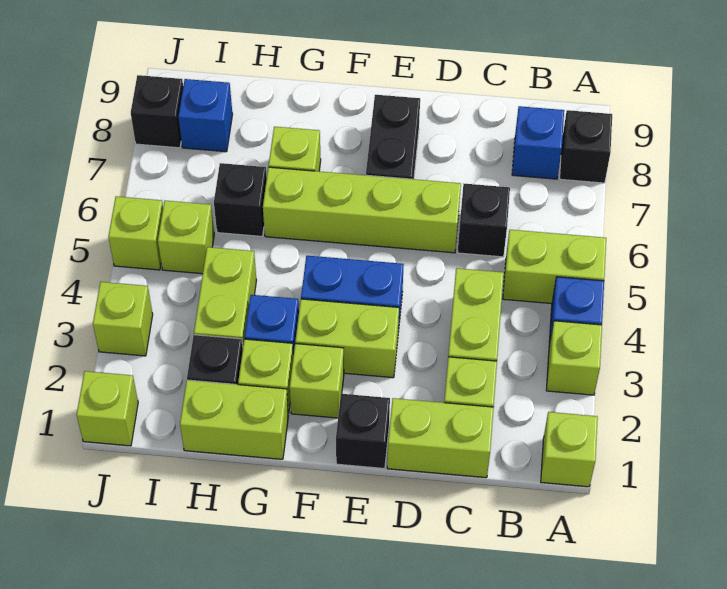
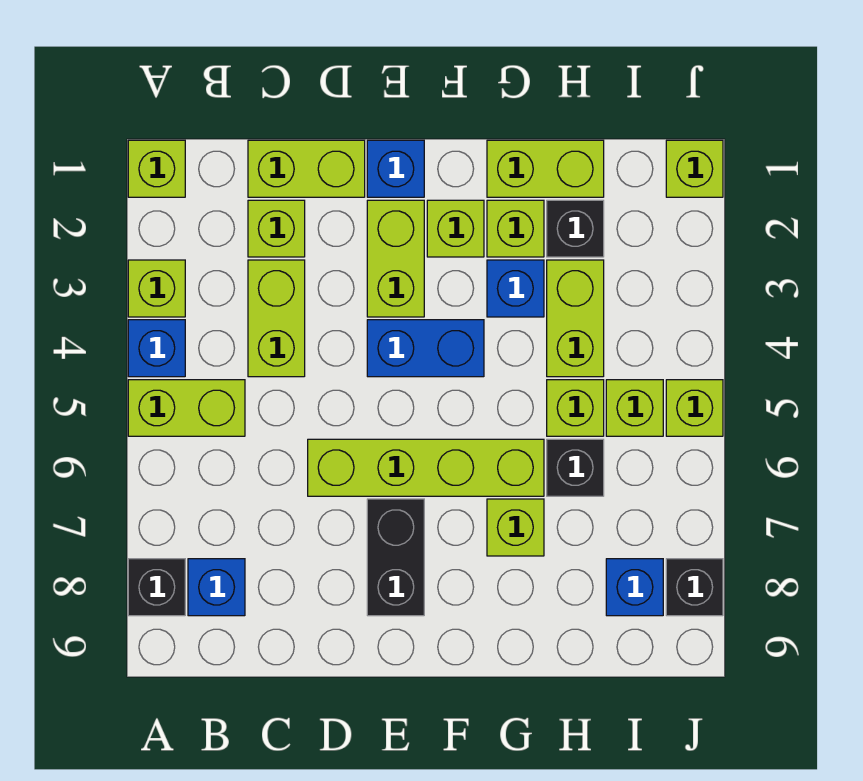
black brick C6 level 1 -> none
black brick E1 level 1 -> blue brick E1 level 1
lime brick E3:F3 level 1 -> lime brick E2:E3 level 1
lime brick J3 level 1 -> lime brick H5 level 1

